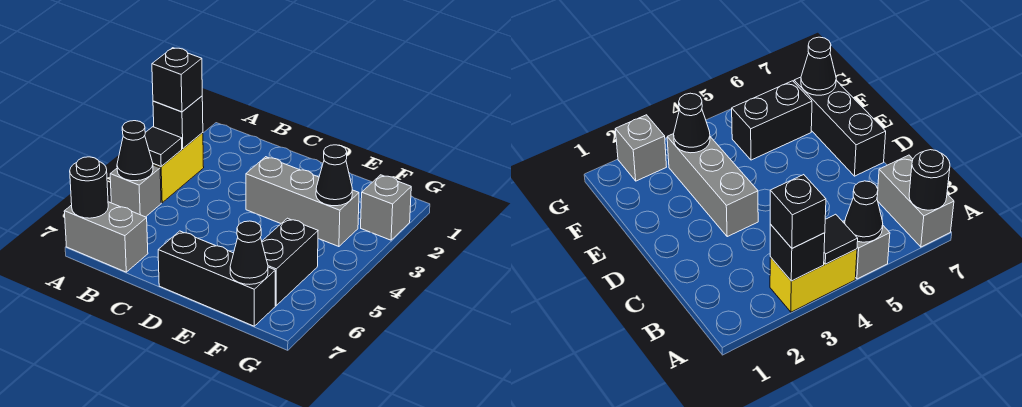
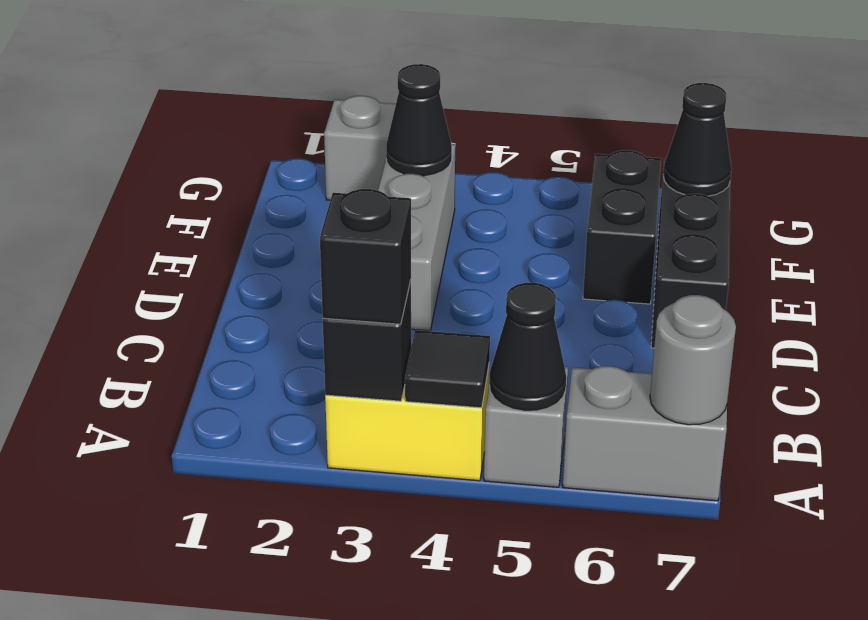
grey brick A7:B7 level 1 -> grey brick A6:A7 level 1
black round brick A7 level 2 -> grey round brick A7 level 2
black brick F5:F6 level 1 -> black brick E6:F6 level 1

